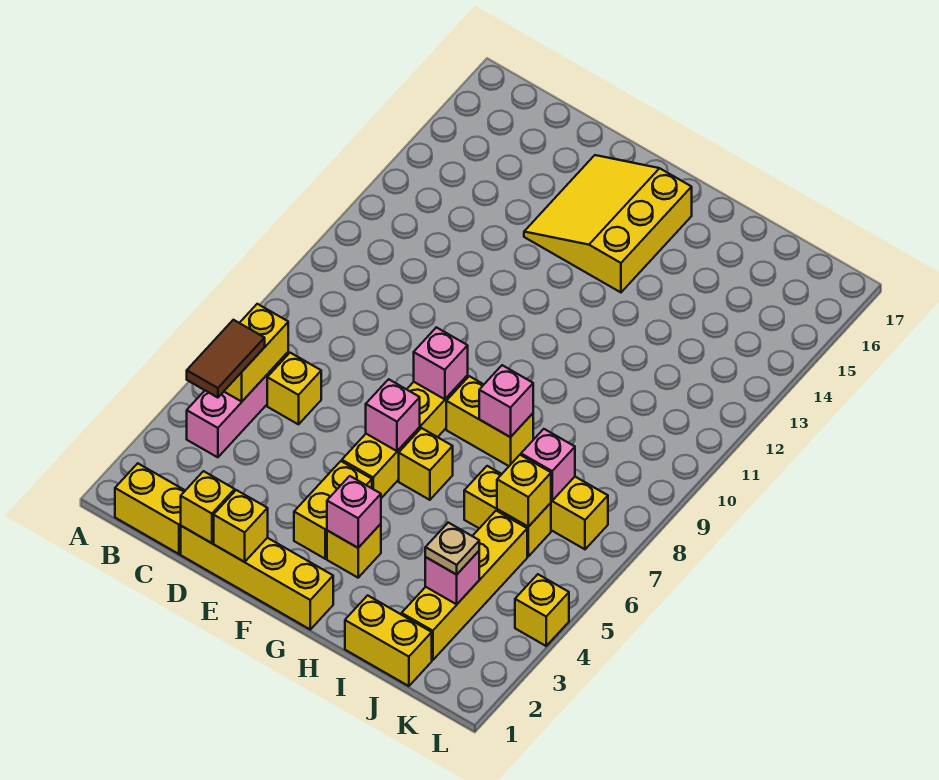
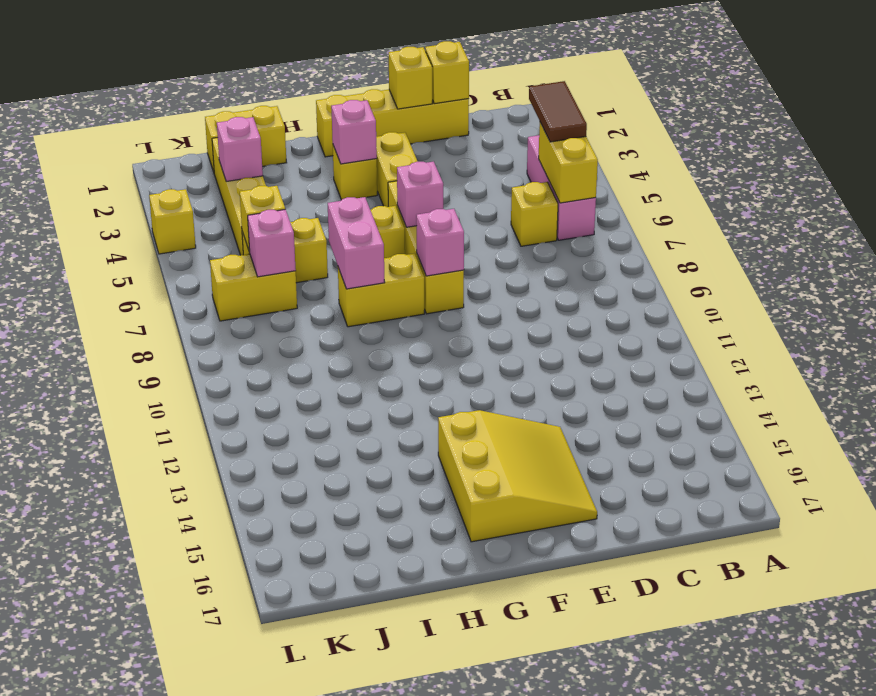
yellow brick B1:C1 level 1 -> none
pink brick H8 level 2 -> pink brick H7:H8 level 2
tan plate J3 level 3 -> none

